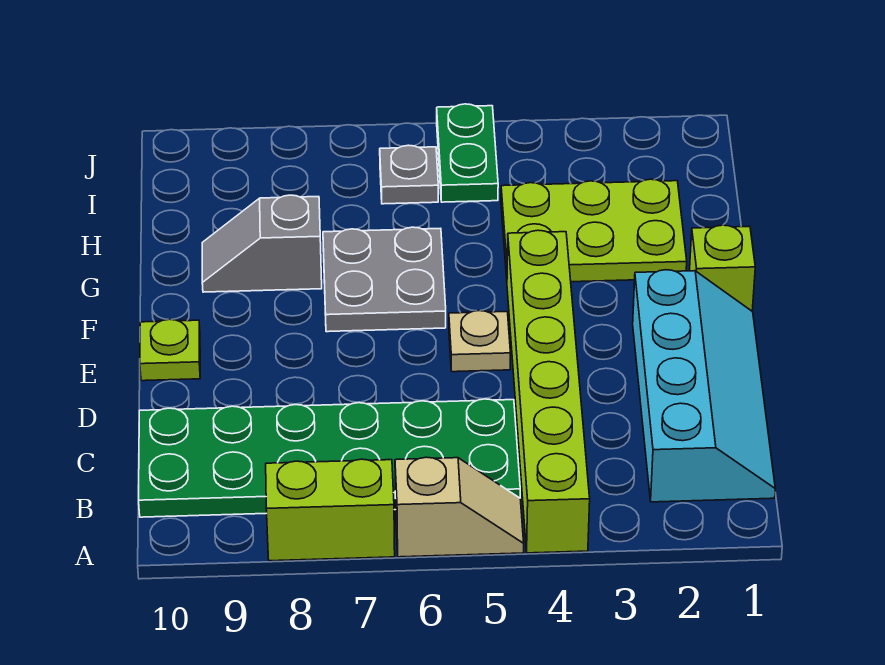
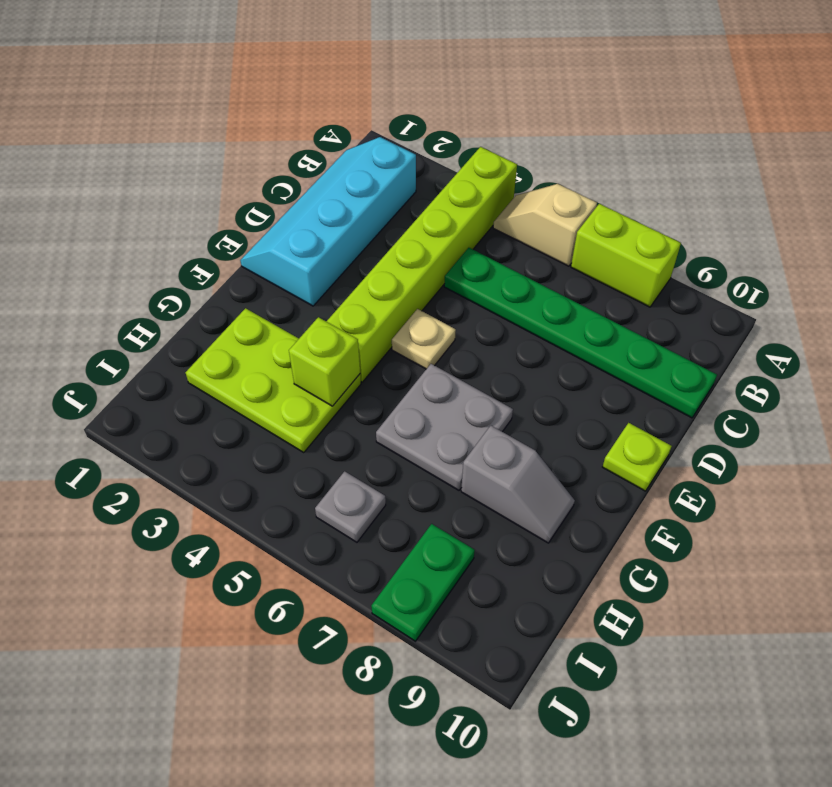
green plate B5:C10 level 1 -> green plate C5:C10 level 1
lime brick F1 level 1 -> lime brick G4 level 2
green plate I5:J5 level 1 -> green plate I8:J8 level 1

